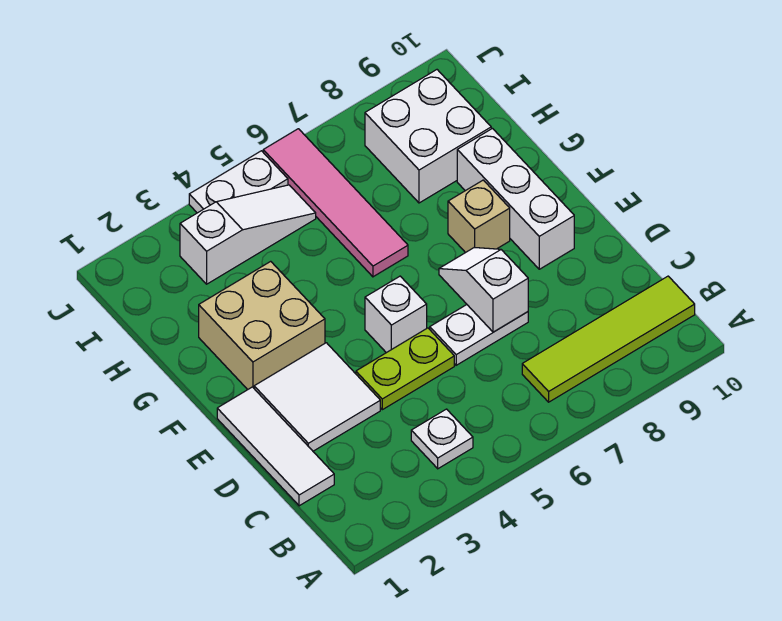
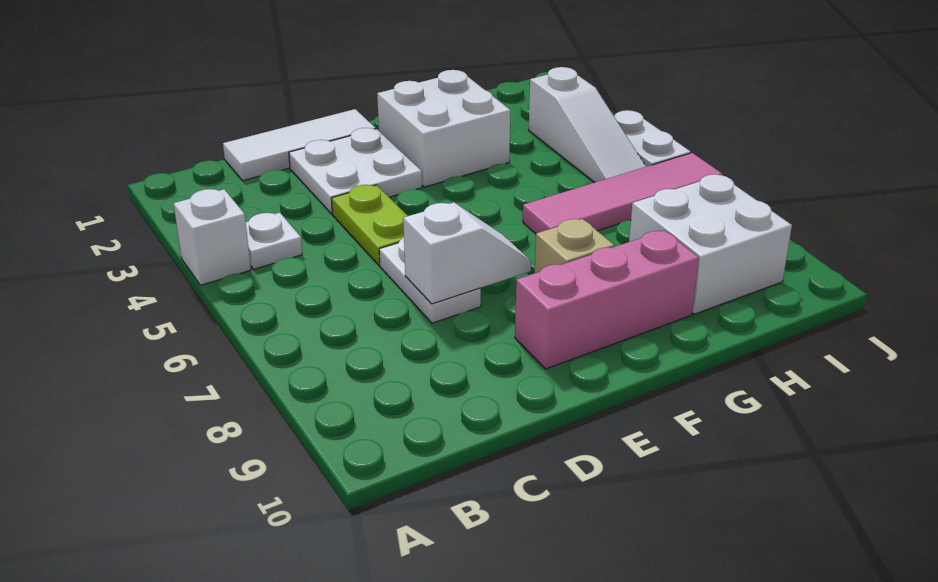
lime tile B7:B10 level 1 -> none
white tile D2:E3 level 1 -> white plate D2:E3 level 1
white brick E5 level 1 -> white brick A4 level 1
white brick E9:G9 level 1 -> pink brick E9:G9 level 1
tan brick F2:G3 level 1 -> white brick F2:G3 level 1

